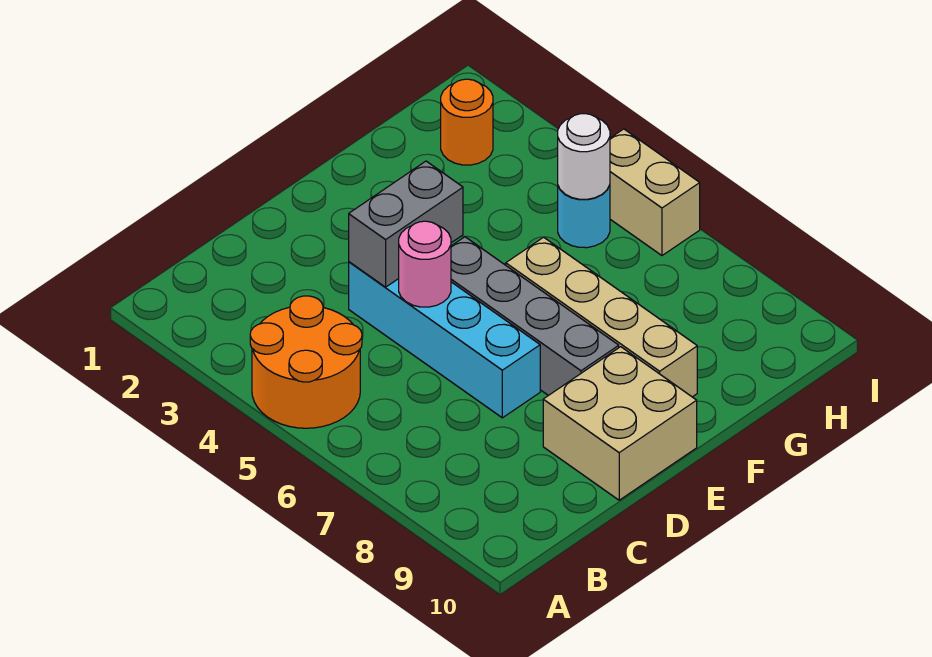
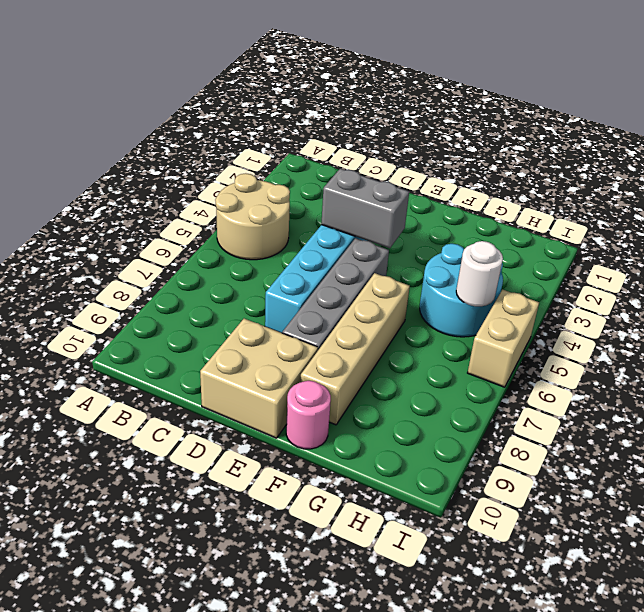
orange round brick A4:B5 level 1 -> tan round brick A4:B5 level 1
pink round brick D5 level 2 -> pink round brick F10 level 1
orange round brick H2 level 1 -> none
cyan round brick H5 level 1 -> cyan round brick G4:H5 level 1

